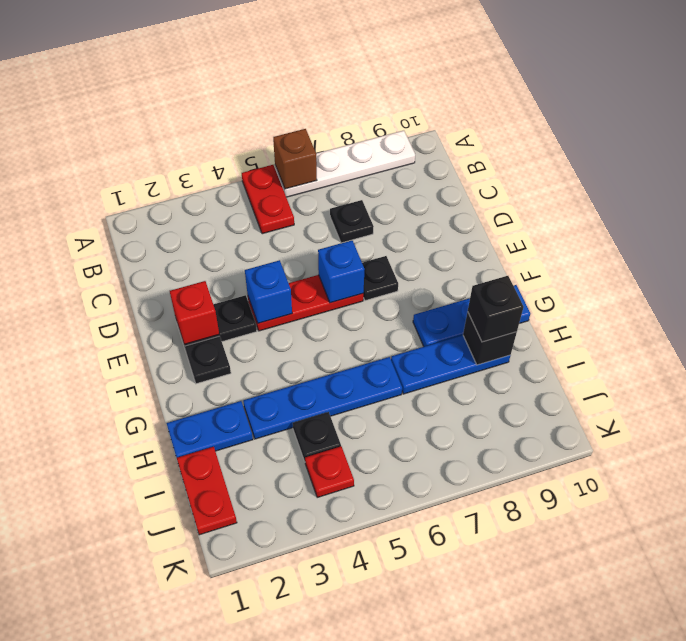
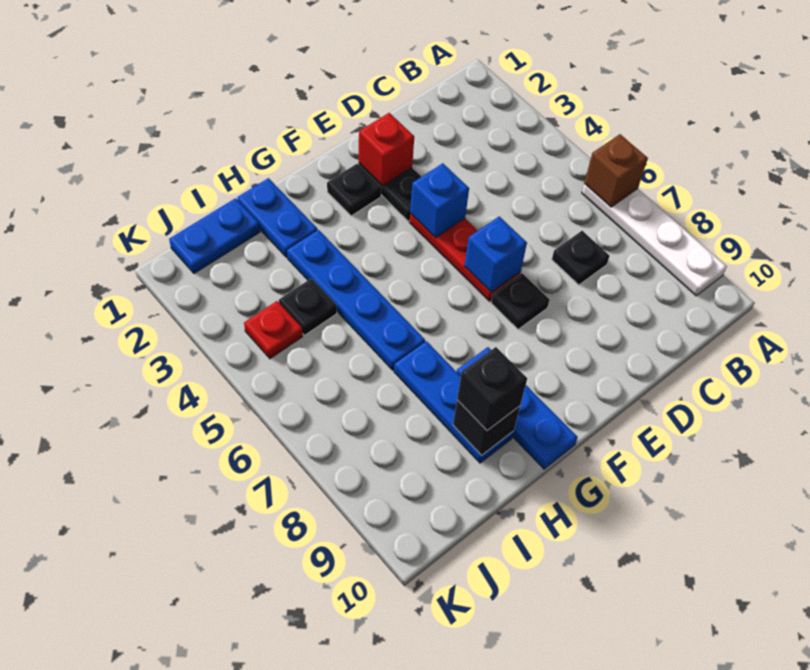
red plate A5:B5 level 1 -> none
red plate I1:J1 level 1 -> blue plate I1:J1 level 1

